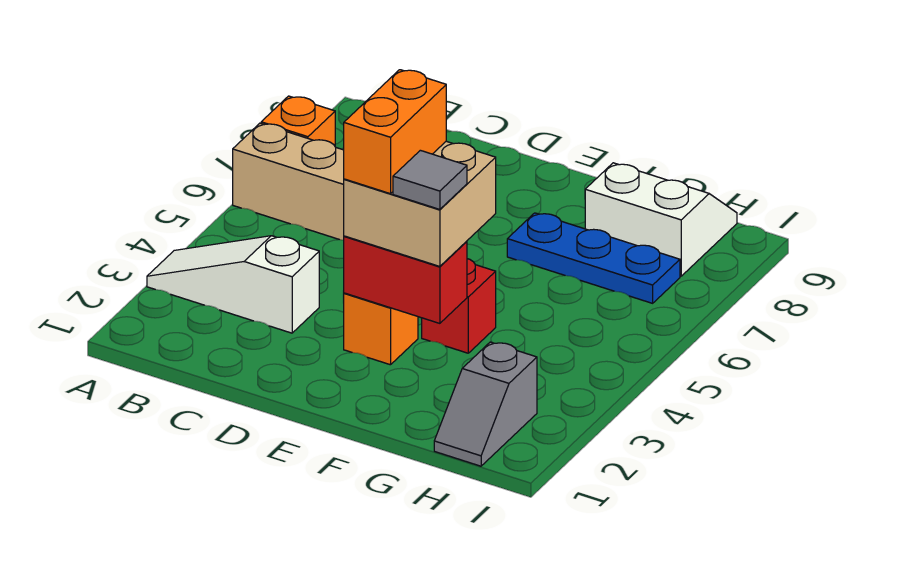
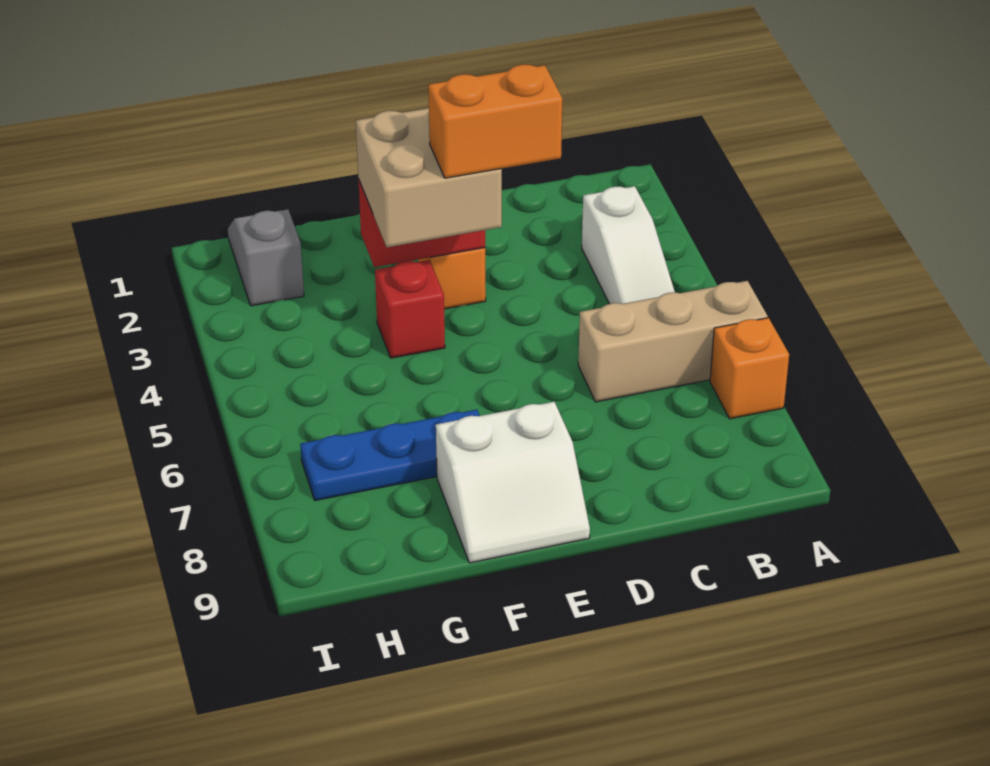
white slope A3:C3 level 1 top C -> white slope B3:B5 level 1 top 3
orange brick E3:E4 level 4 -> orange brick D4:E4 level 4
grey tile F3 level 4 -> none
white slope G8:H9 level 1 top 8 -> white slope E8:F9 level 1 top 8

